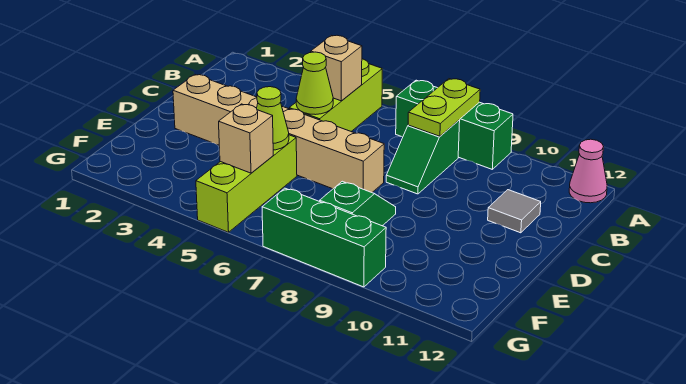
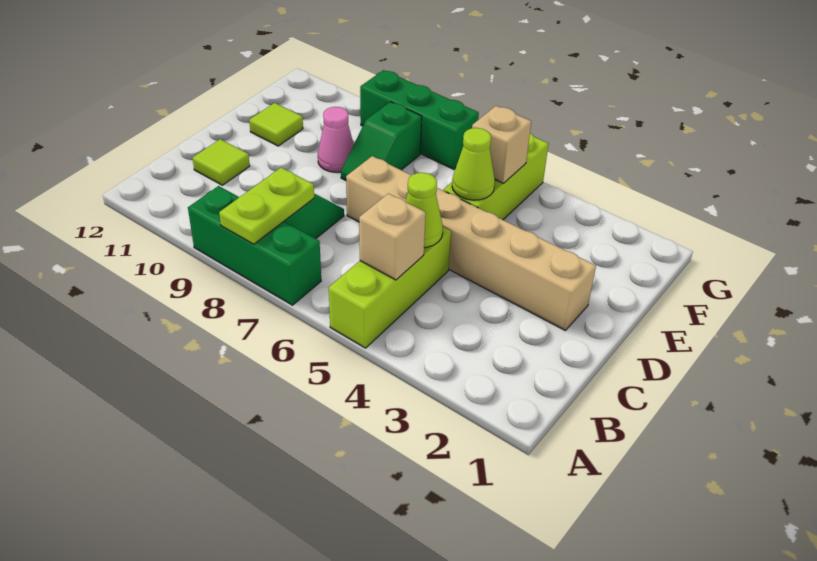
pink cone A12 level 1 -> pink cone E9 level 1
grey tile C11 level 1 -> lime tile C11 level 1
none -> lime tile E11 level 1

